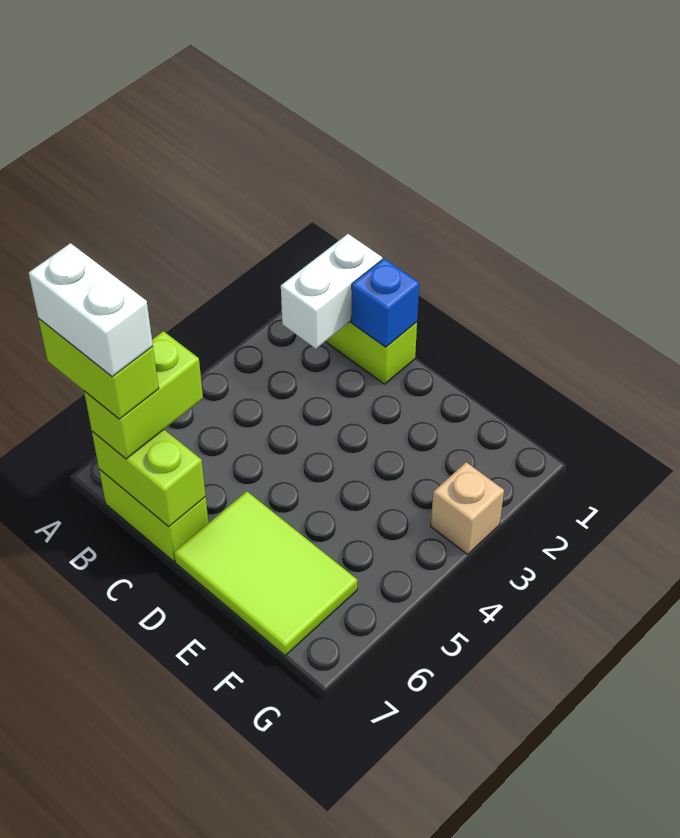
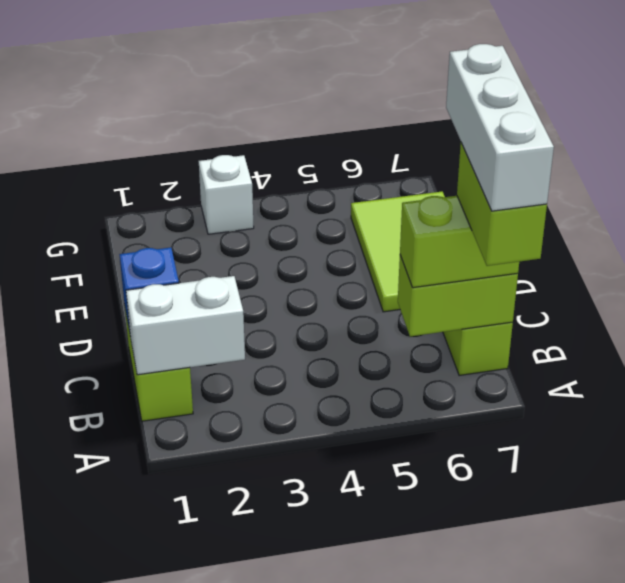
white brick A7:B7 level 5 -> white brick A7:C7 level 5
lime brick B7:C7 level 2 -> lime brick B6:B7 level 2
tan brick G3 level 1 -> white brick G3 level 1

